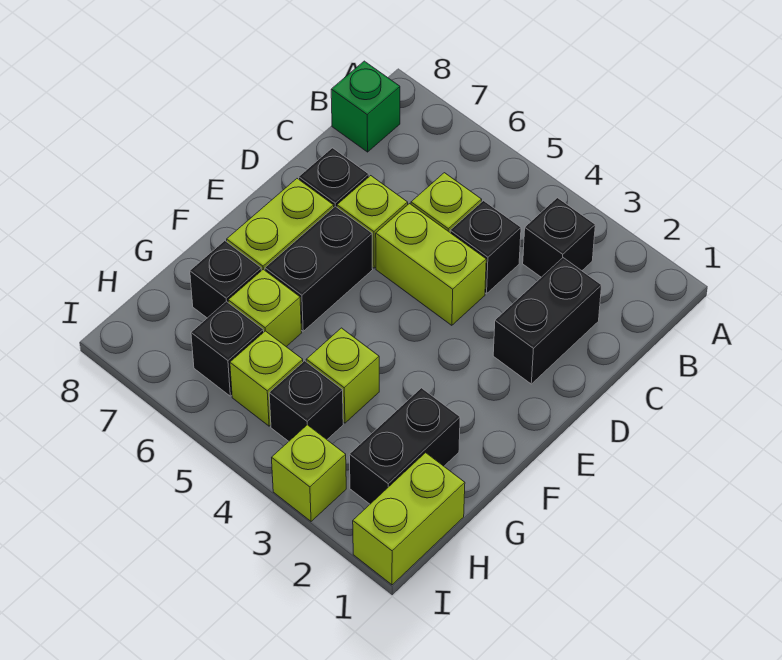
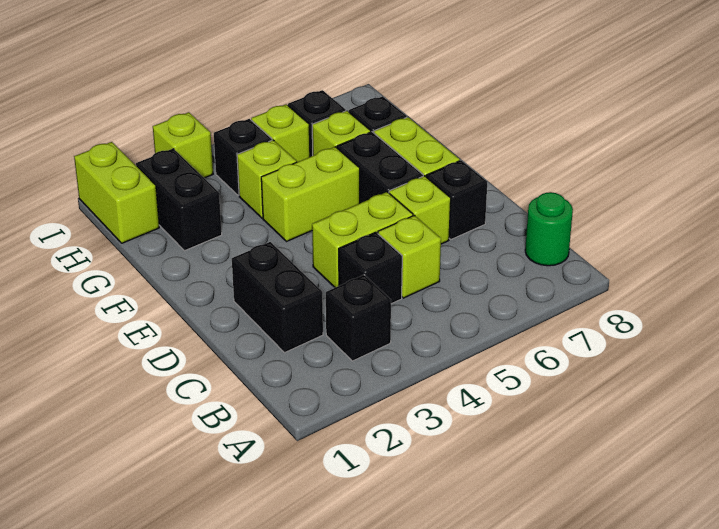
green brick B8 level 1 -> green round brick B8 level 1
none -> lime brick F4:F5 level 1

